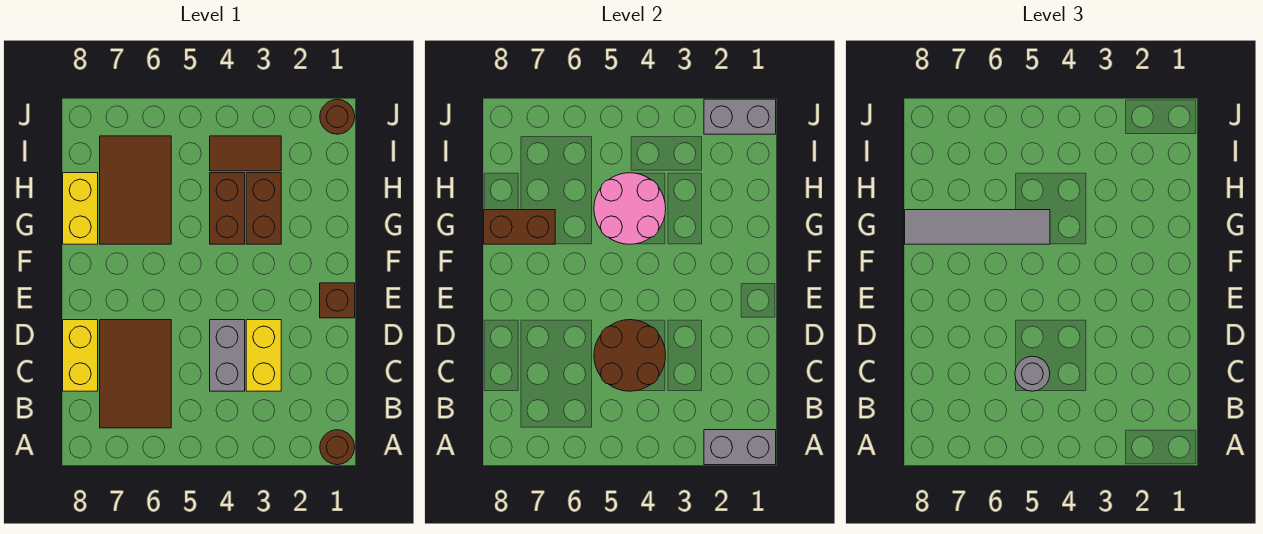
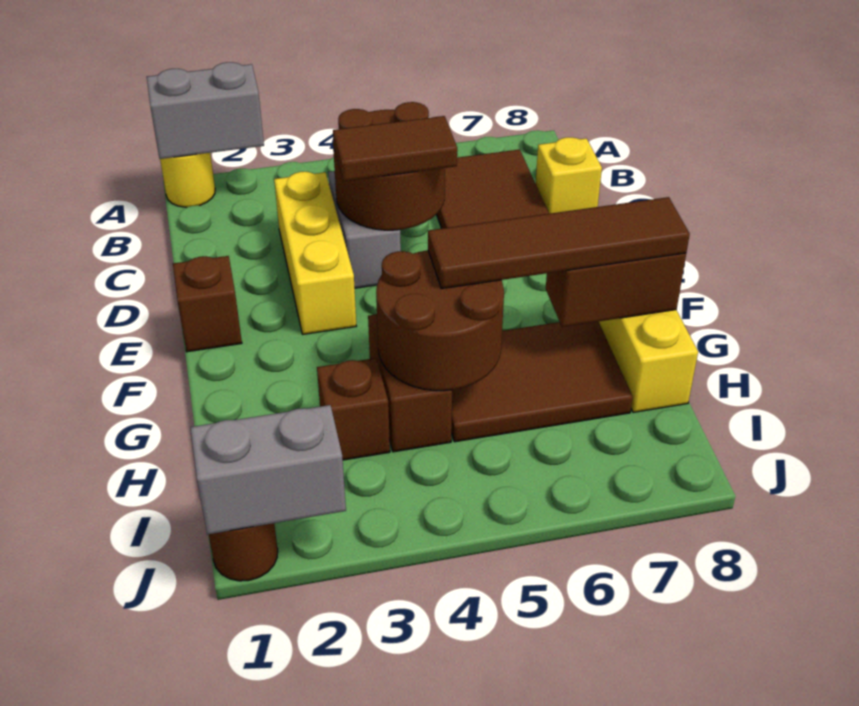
brown round brick A1 level 1 -> yellow round brick A1 level 1
yellow brick C3:D3 level 1 -> yellow brick C3:E3 level 1
grey round brick C5 level 3 -> none
yellow brick C8:D8 level 1 -> yellow brick C8 level 1
brown brick G3:H3 level 1 -> brown brick H3 level 1
pink round brick G4:H5 level 2 -> brown round brick G4:H5 level 2
grey tile G5:G8 level 3 -> brown tile G5:G8 level 3
brown tile G6:I7 level 1 -> brown tile G5:H7 level 1
brown tile I3:I4 level 1 -> brown tile D4:D5 level 3

